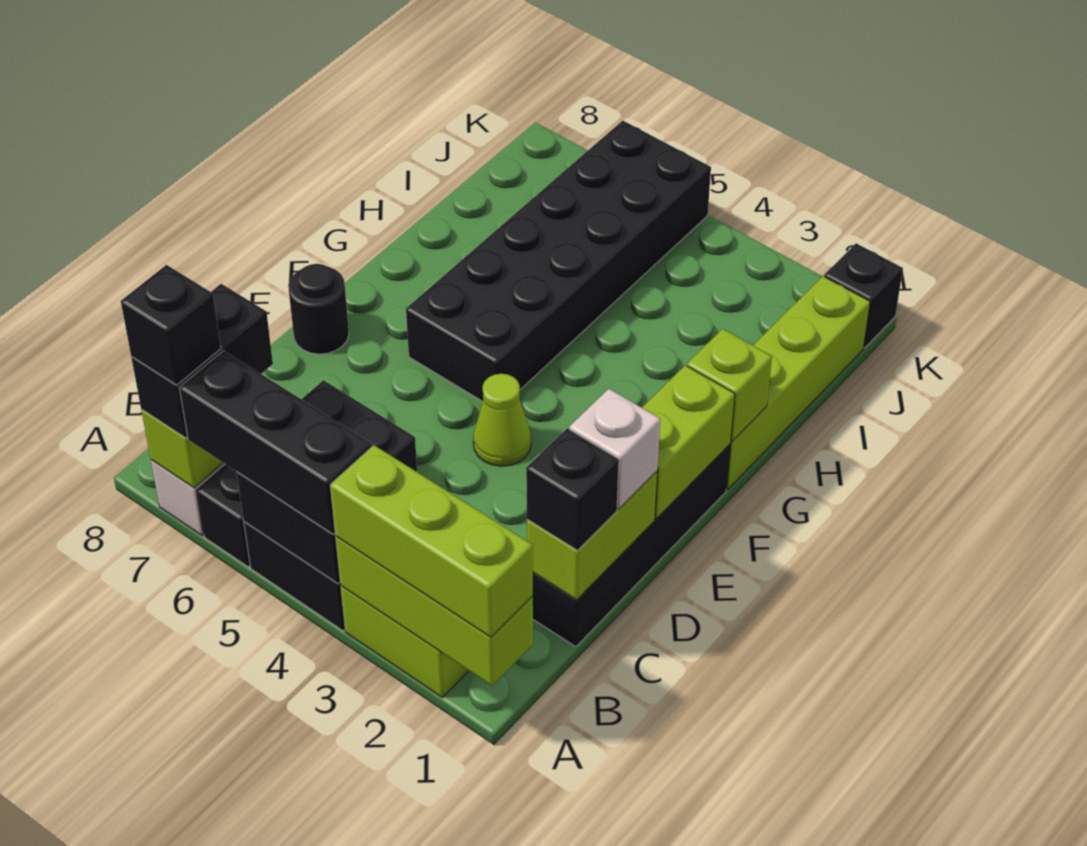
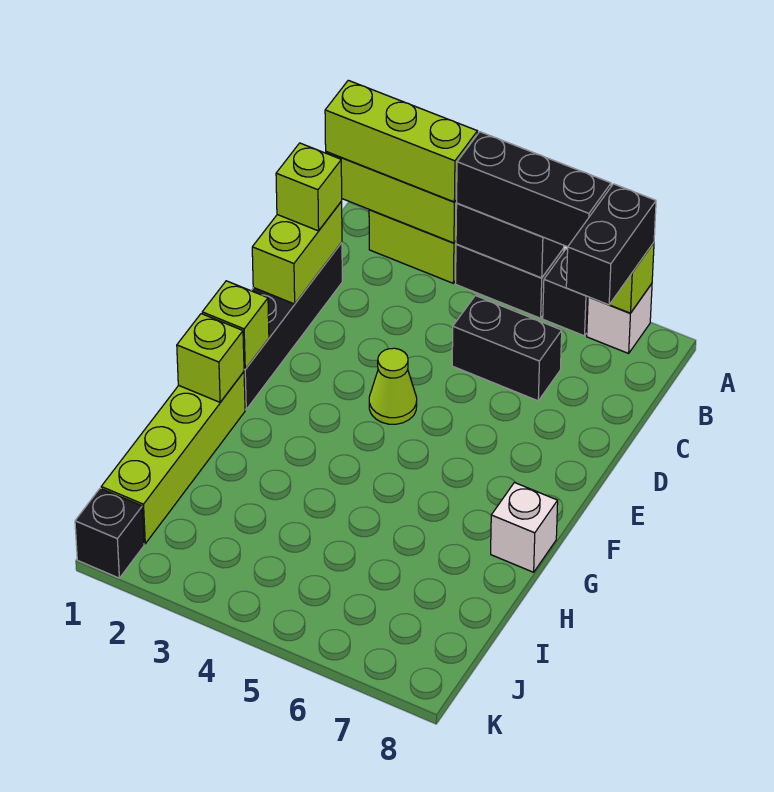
black brick A7 level 4 -> none
black brick C1 level 3 -> lime brick C1 level 3
white brick D1 level 3 -> white brick G8 level 1
lime brick E1:F1 level 2 -> lime brick F1 level 2
black round brick E8 level 1 -> none
black brick F5:K6 level 1 -> none

